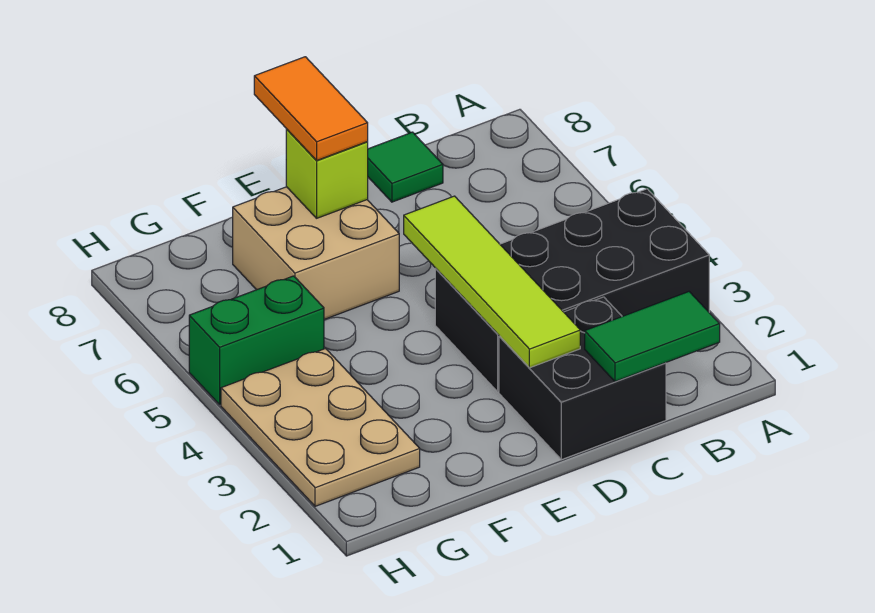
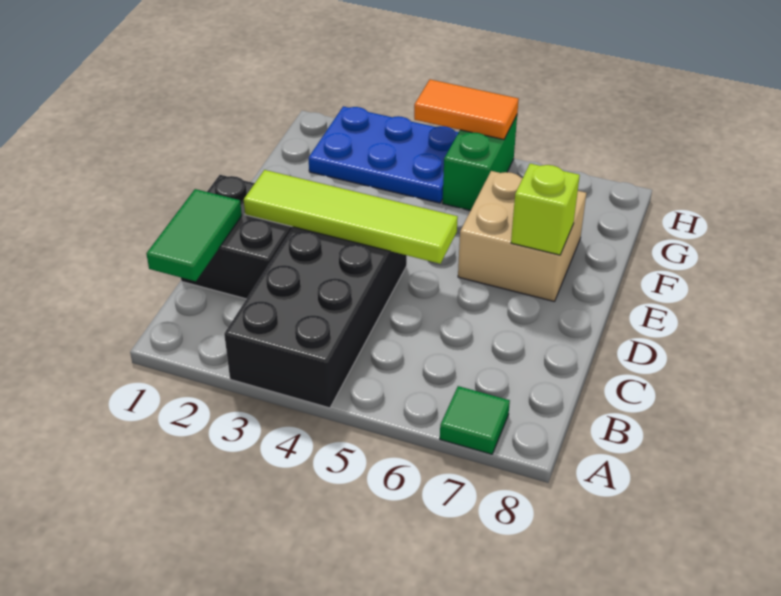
green tile C8 level 1 -> green tile A7 level 1
orange tile E7:E8 level 3 -> orange tile H4:H5 level 2
tan plate G2:H4 level 1 -> blue plate G2:H4 level 1

